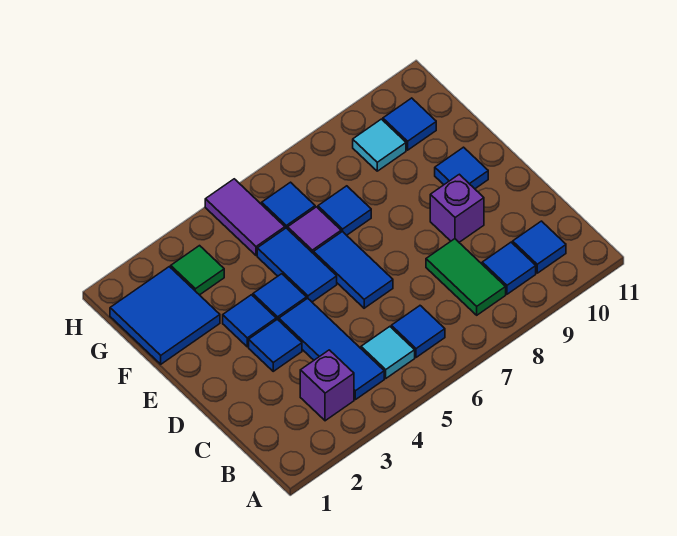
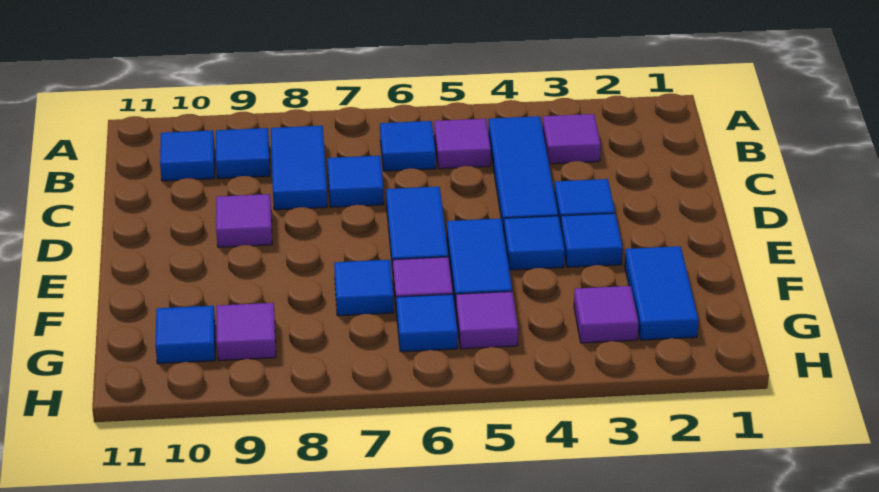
purple brick B3 level 1 -> purple tile B3 level 1
cyan tile B5 level 1 -> purple tile B5 level 1
green tile B8:C8 level 1 -> blue tile B8:C8 level 1
purple brick D9 level 1 -> purple tile D9 level 1
blue tile E10 level 1 -> blue tile C7 level 1
blue tile F1:G2 level 1 -> blue tile F2:G2 level 1
green tile G3 level 1 -> purple tile G3 level 1
purple tile G5:H5 level 1 -> purple tile G5 level 1
cyan tile G9 level 1 -> purple tile G9 level 1

